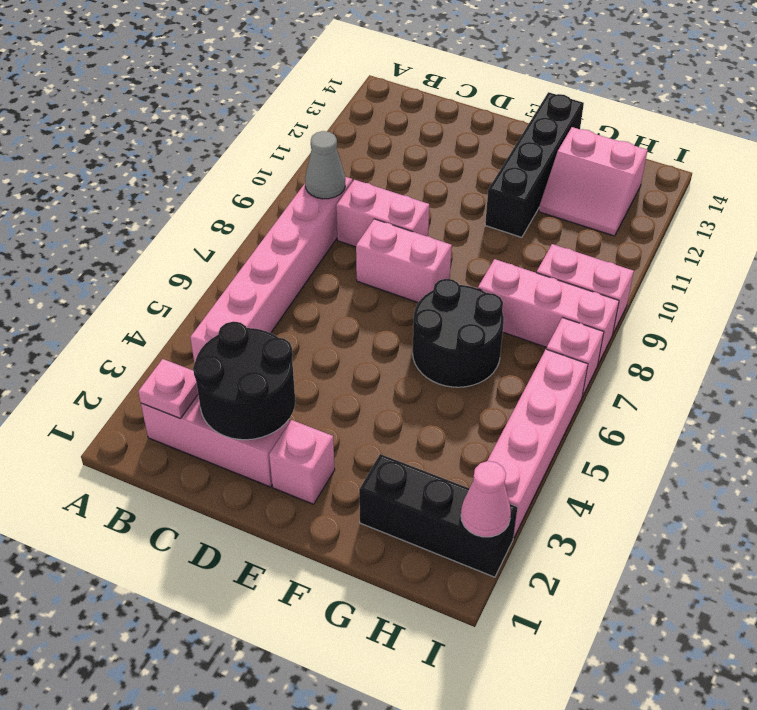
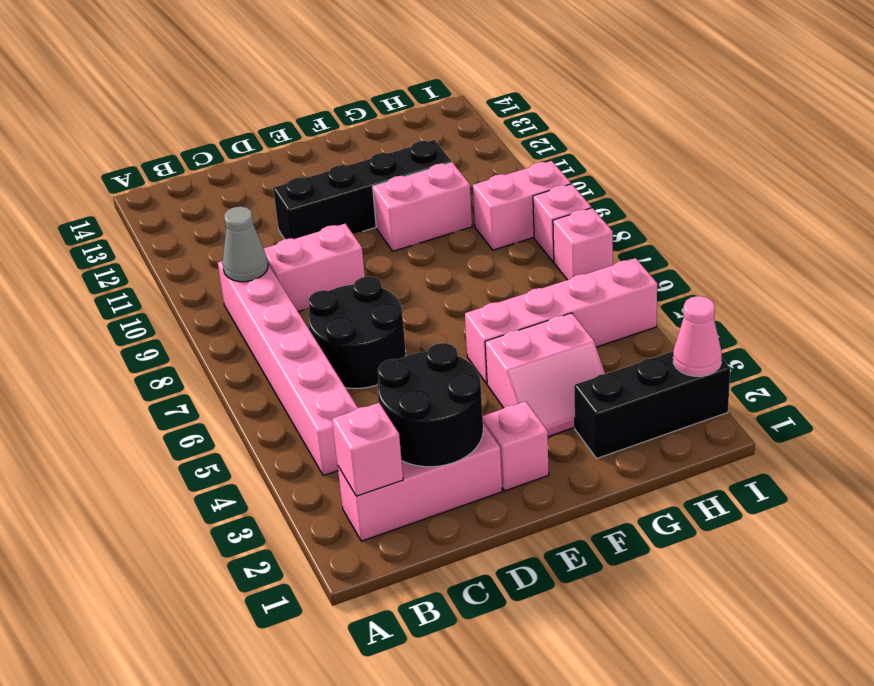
pink plate B2 level 2 -> pink brick B2 level 2
pink brick D8:E8 level 1 -> pink brick F10:G10 level 1
black round brick F6:G7 level 1 -> black round brick C6:D7 level 1
black brick F11:F14 level 1 -> black brick D11:G11 level 1
pink brick G8:I8 level 1 -> pink brick I8 level 1
pink slope G12:H13 level 1 top 13 -> pink slope F3:G4 level 1 top 4
pink brick I3:I6 level 1 -> pink brick F5:I5 level 1

